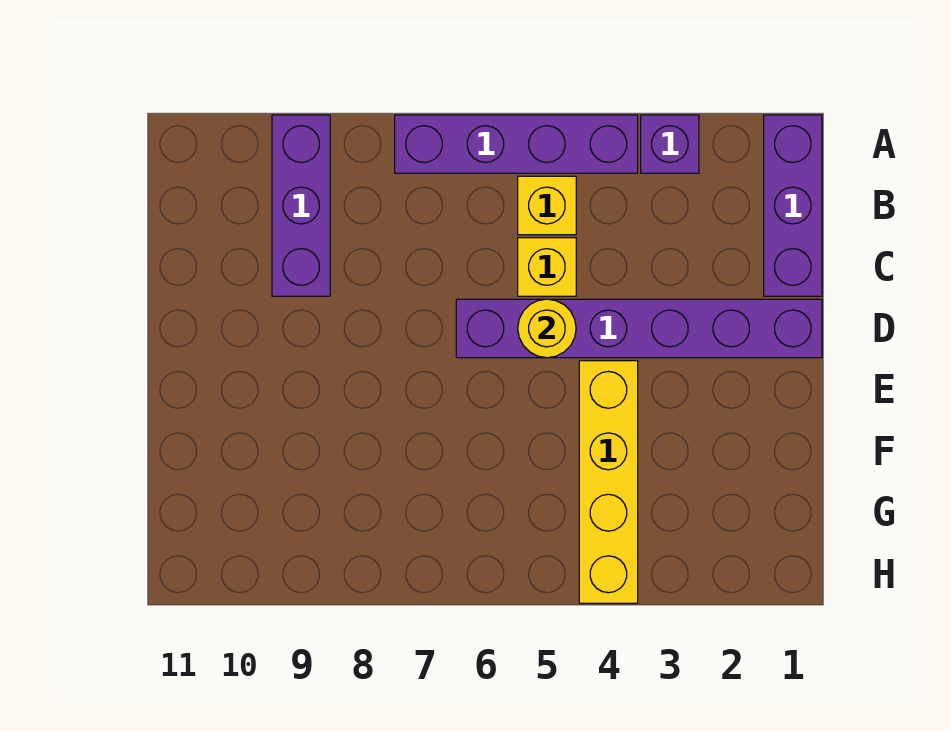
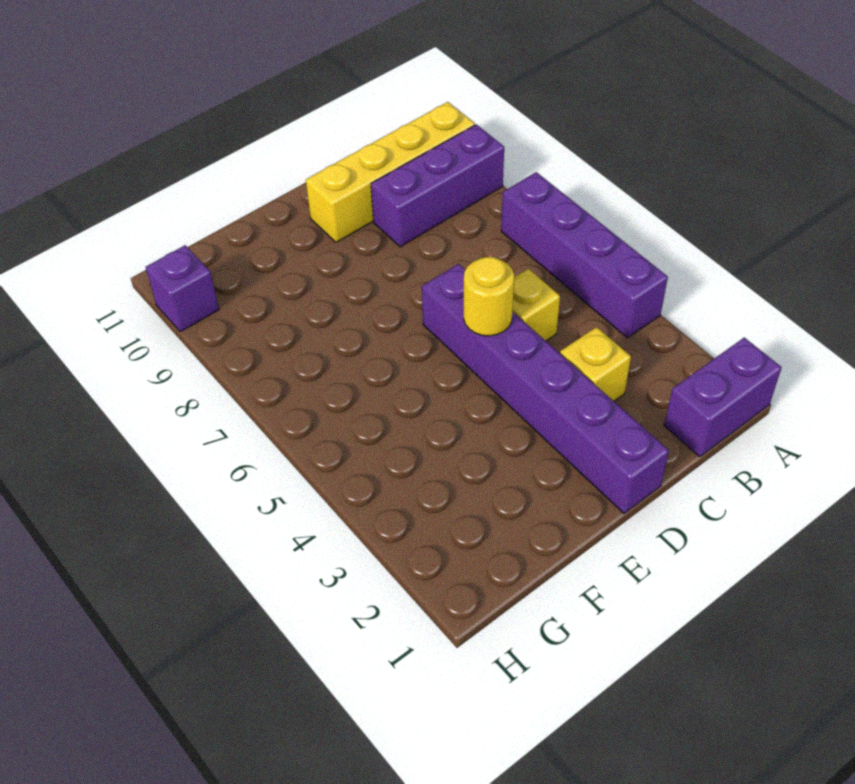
purple brick A1:C1 level 1 -> purple brick A1:B1 level 1
purple brick A3 level 1 -> purple brick H10 level 1
yellow brick B5 level 1 -> yellow brick C3 level 1
yellow brick E4:H4 level 1 -> yellow brick A10:D10 level 1

